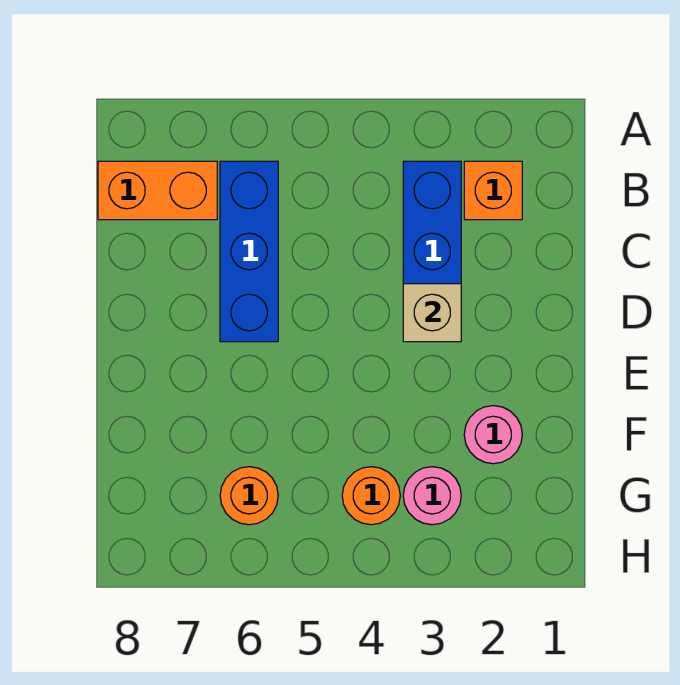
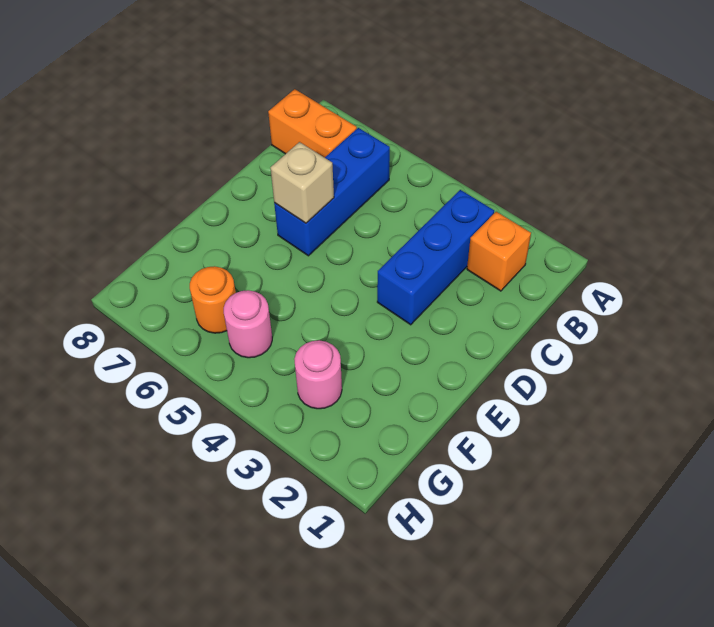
tan brick D3 level 2 -> tan brick D6 level 2
pink round brick F2 level 1 -> pink round brick G5 level 1
orange round brick G4 level 1 -> none

